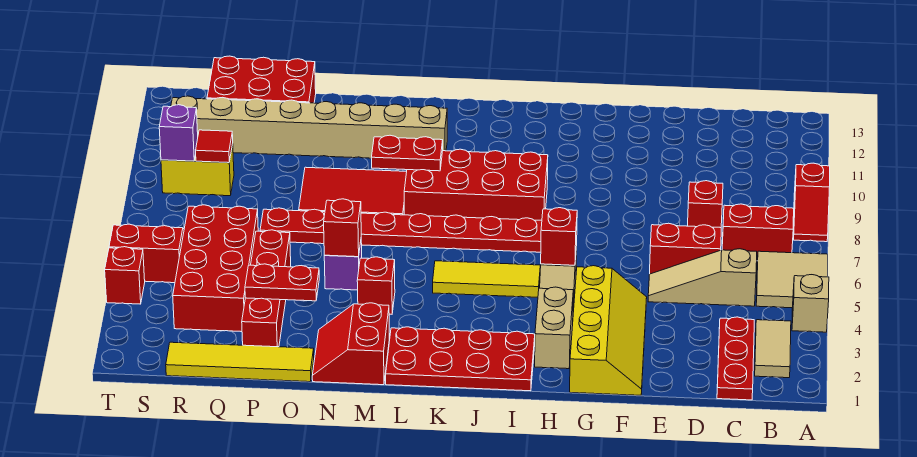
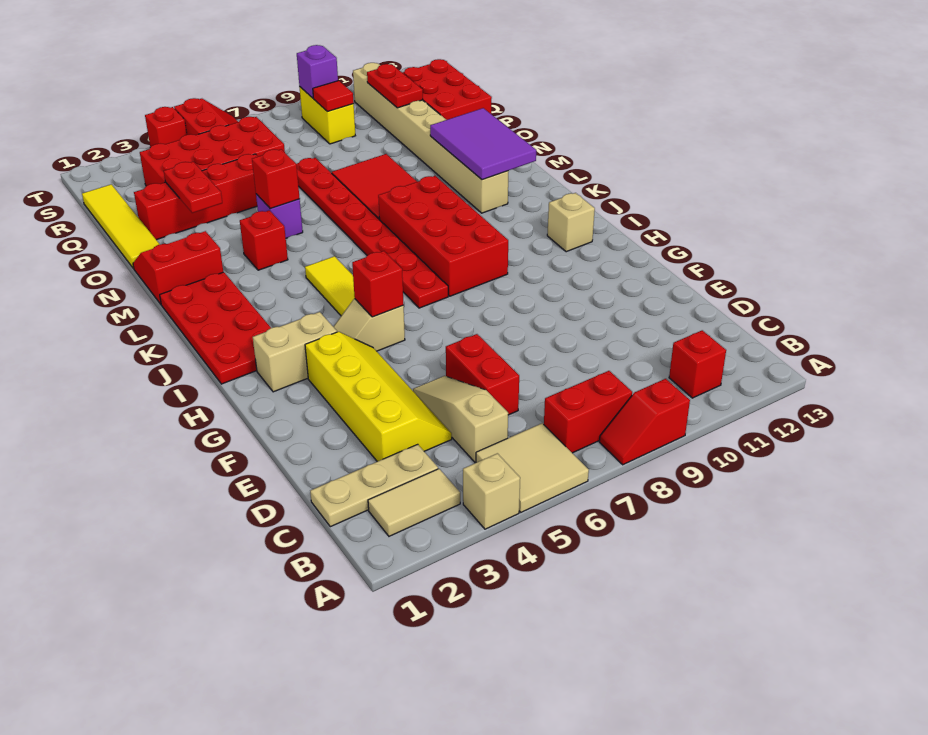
red brick B7:C7 level 1 -> red brick B7:B8 level 1
red plate C1:C3 level 1 -> tan plate C1:C3 level 1
red brick D8 level 1 -> red brick B11 level 1
yellow slope F1:G4 level 1 top G -> yellow slope D3:G4 level 1 top 3
none -> tan brick I12 level 1
red plate L9:M9 level 2 -> red plate Q11:R11 level 2
none -> purple tile L11:N12 level 2

